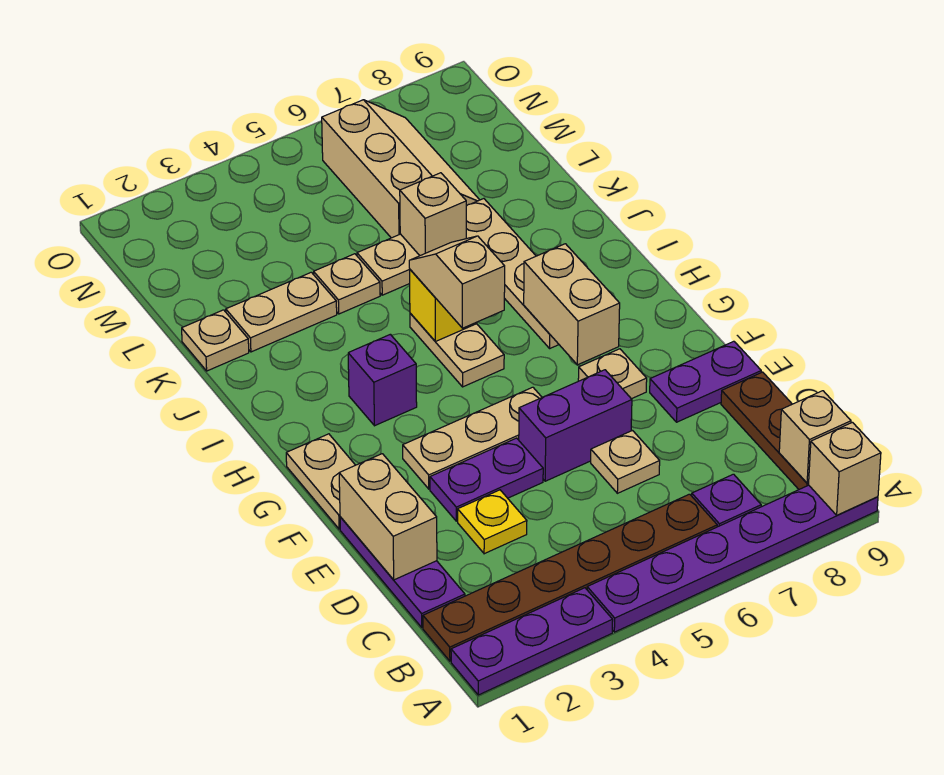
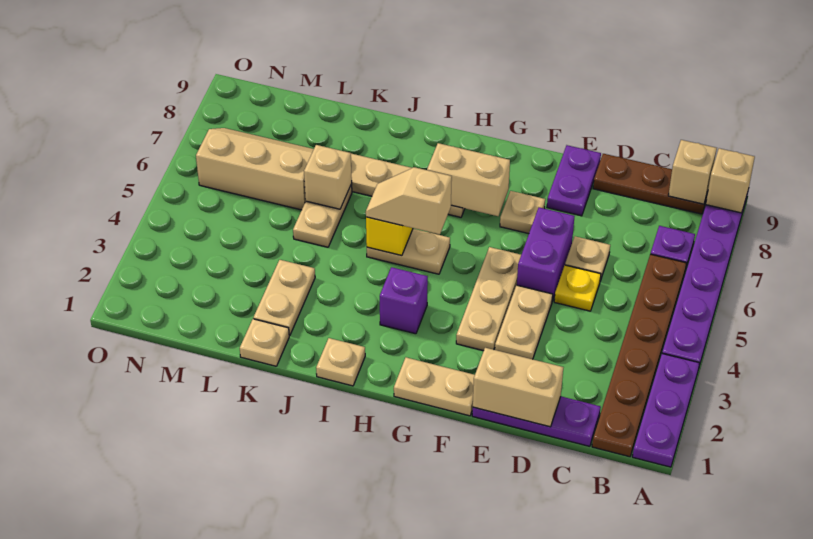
yellow plate D3 level 1 -> yellow plate D5 level 1
purple plate E3:E4 level 1 -> tan plate E3:E4 level 1
tan plate K4 level 1 -> tan plate I1 level 1

